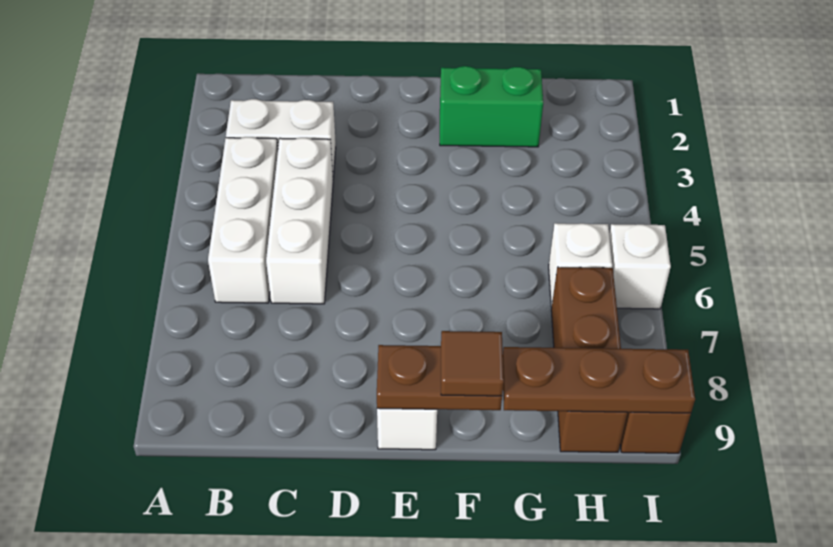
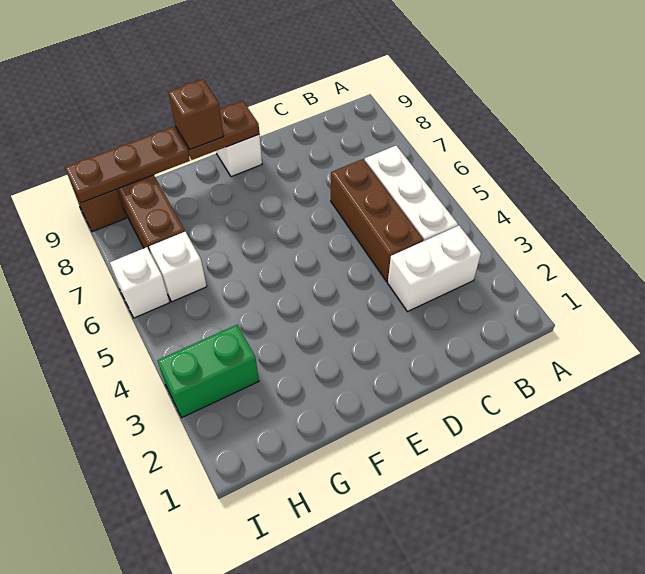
white brick C4:C6 level 1 -> brown brick C4:C6 level 1
green brick F2:G2 level 1 -> green brick H3:I3 level 1
brown tile F9 level 3 -> brown brick F9 level 3

